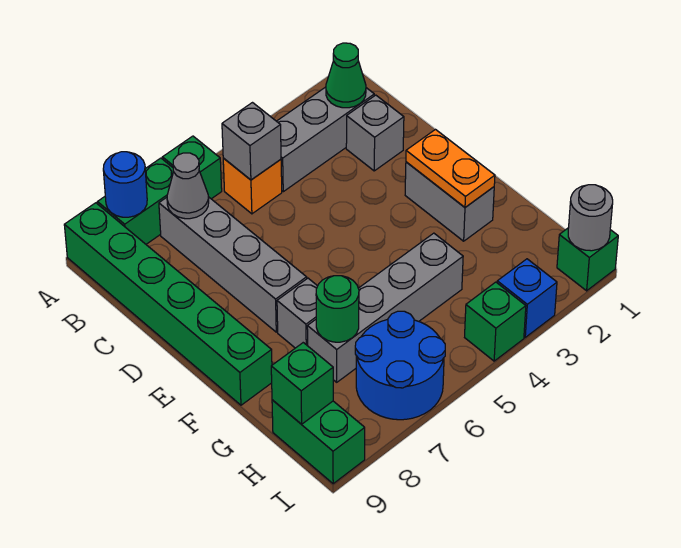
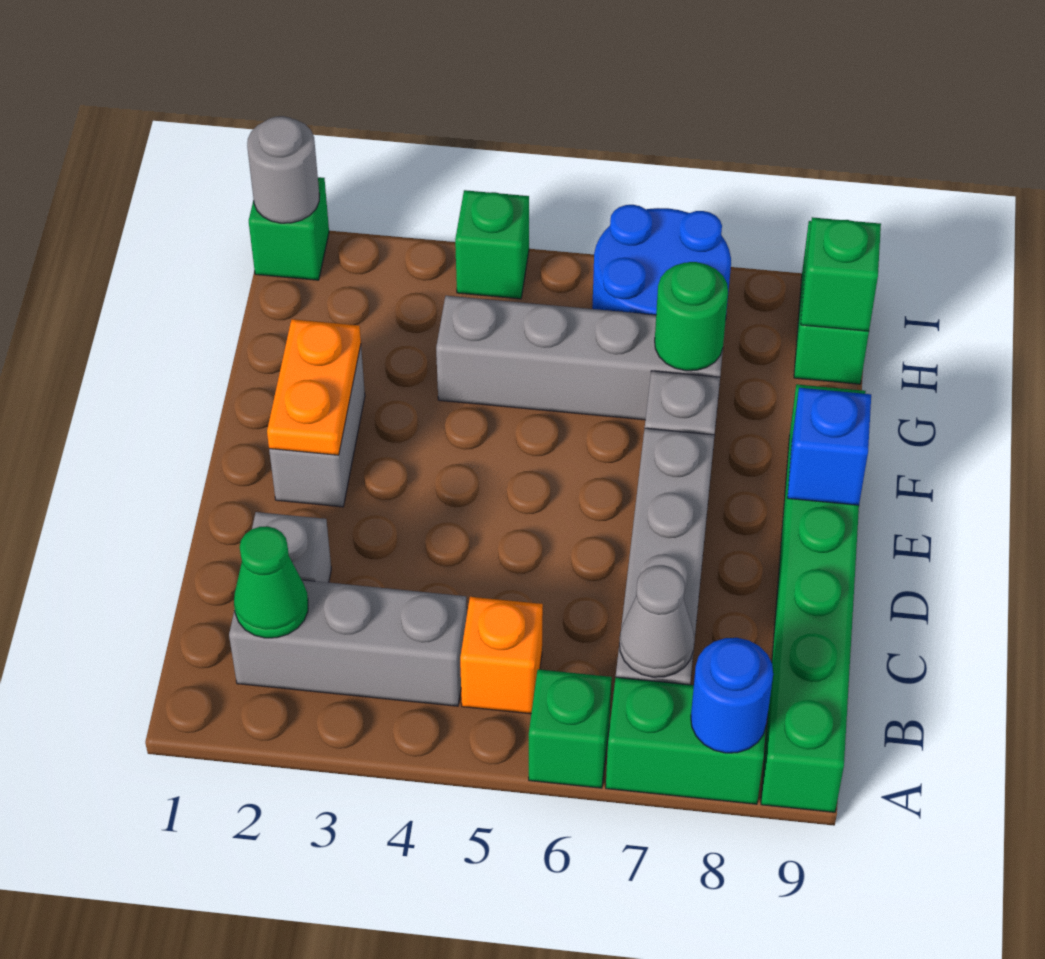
grey brick B5 level 2 -> none
blue brick I3 level 1 -> blue brick E9 level 2

